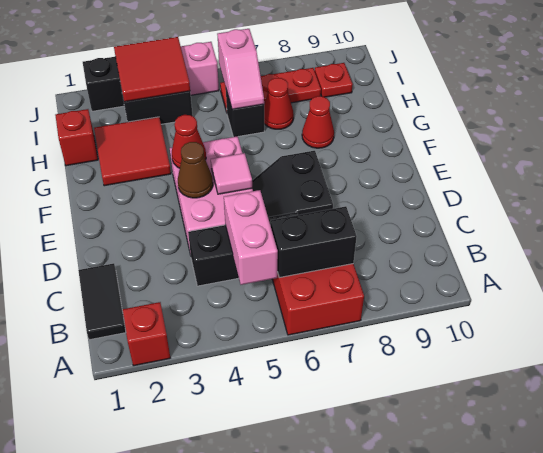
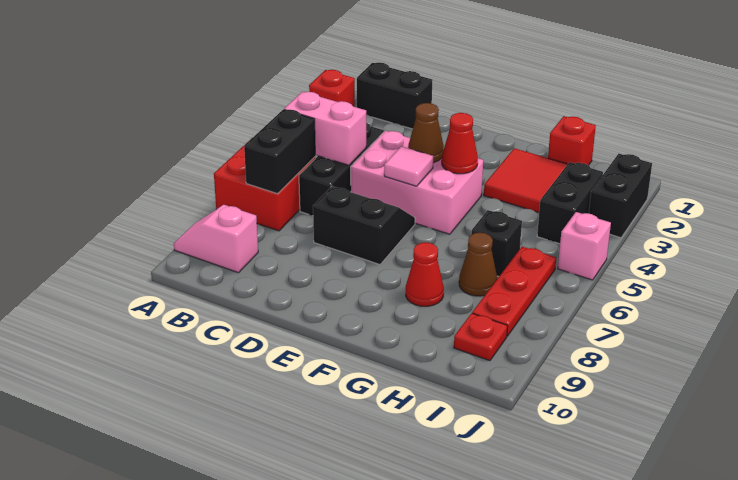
black tile B1:C1 level 1 -> black brick B1:C1 level 1
pink slope H6:I6 level 2 top I -> pink slope A9:B9 level 1 top B
red cone H7 level 1 -> brown cone H7 level 1
red tile I3:J4 level 2 -> none

